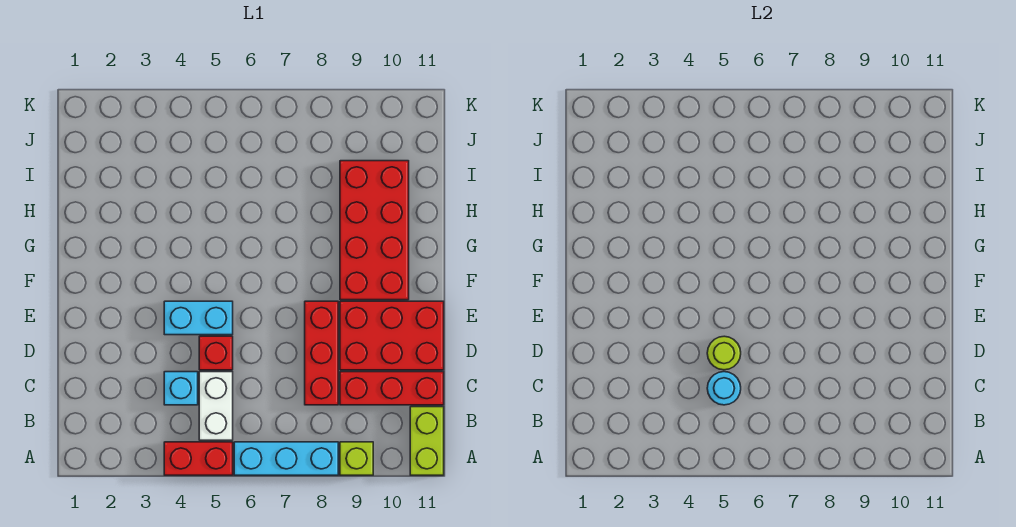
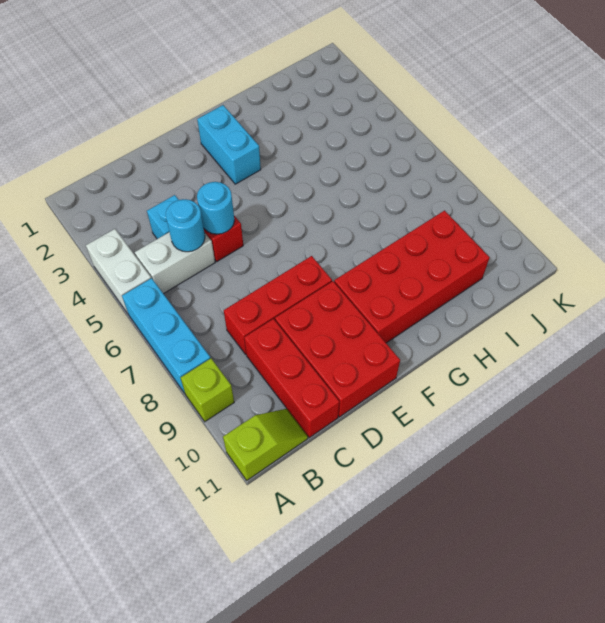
red brick A4:A5 level 1 -> white brick A4:A5 level 1
lime brick A11:B11 level 1 -> lime slope A11:B11 level 1 top A
lime round brick D5 level 2 -> cyan round brick D5 level 2
cyan brick E4:E5 level 1 -> cyan brick F2:F3 level 1

